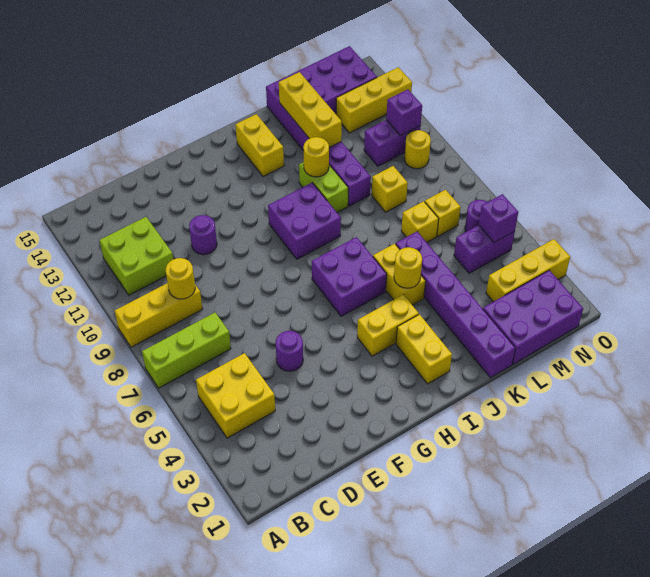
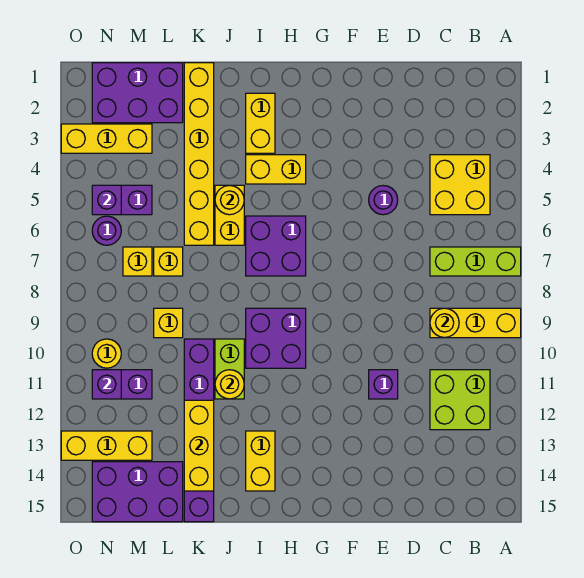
purple round brick E11 level 1 -> purple brick E11 level 1
purple brick K1:K6 level 1 -> yellow brick K1:K6 level 1

